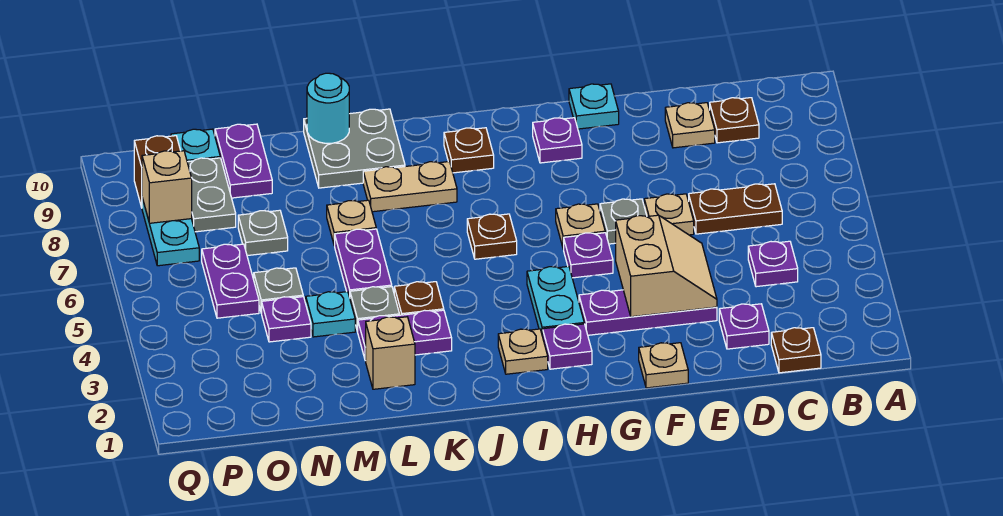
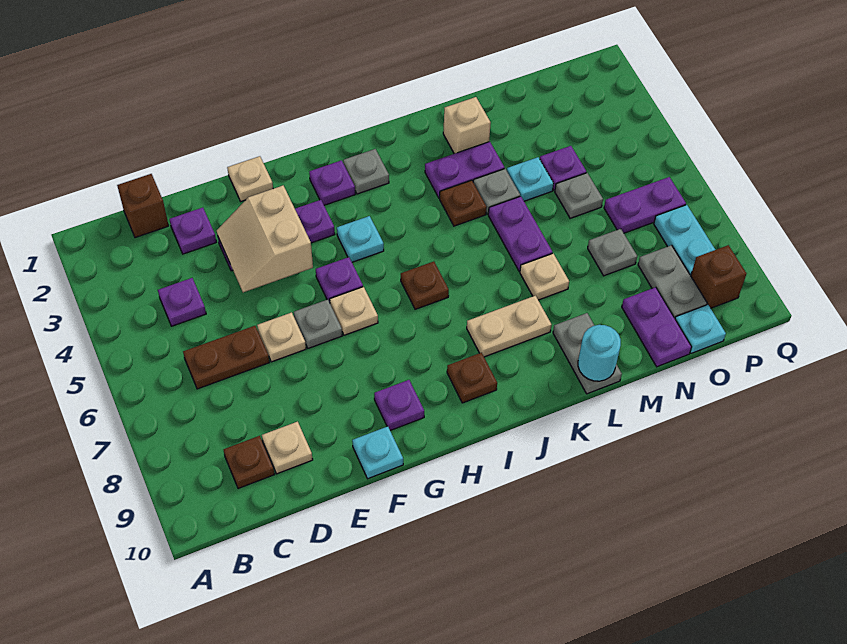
brown plate C1 level 1 -> brown brick C1 level 1
cyan plate H3:H4 level 1 -> cyan plate H4 level 1
tan plate I2 level 1 -> grey plate I2 level 1
grey plate K9:L10 level 1 -> grey plate L9:L10 level 1
purple plate O5:O6 level 1 -> purple plate O6:P6 level 1
tan brick P8 level 2 -> none

